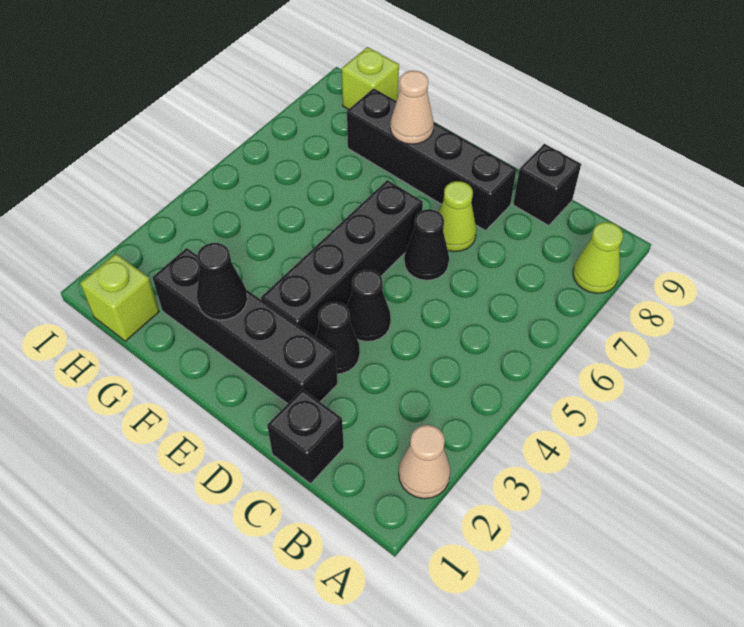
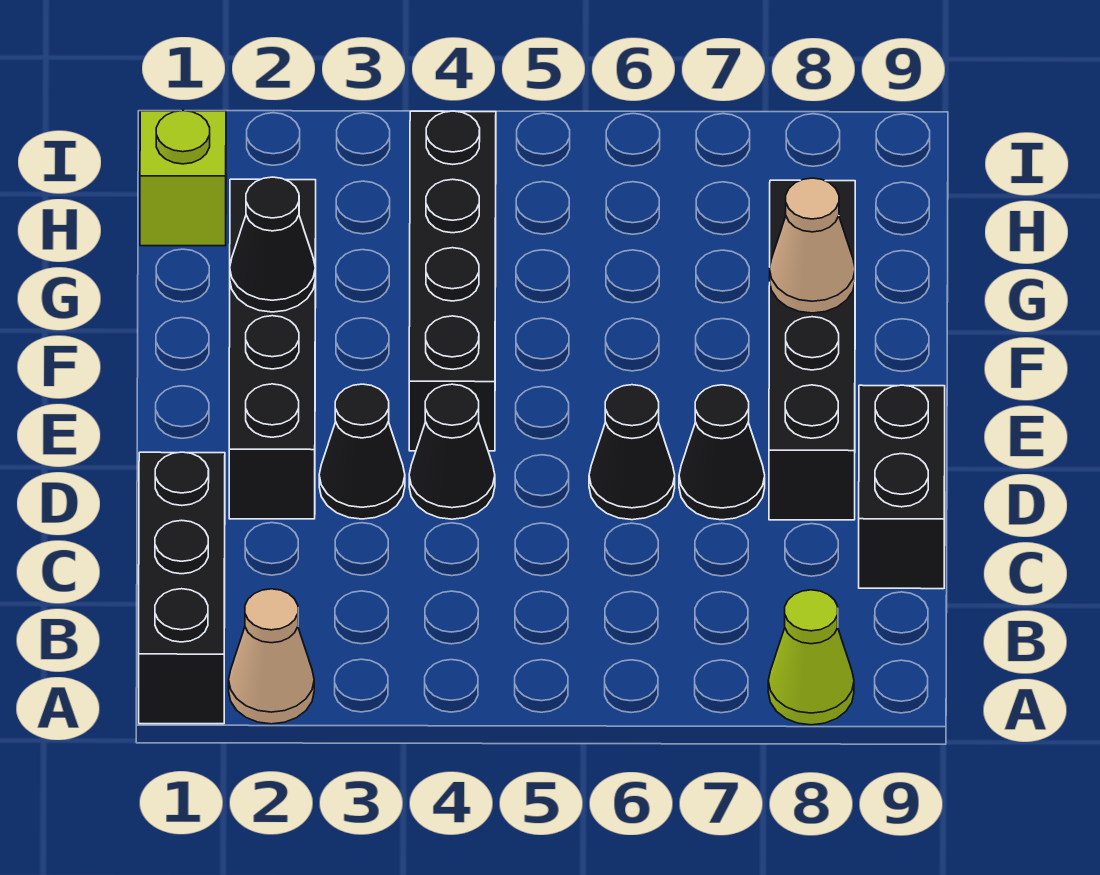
black brick C1 level 1 -> black brick A1:C1 level 1
black brick C9 level 1 -> black brick C9:D9 level 1
lime cone D7 level 1 -> black cone D7 level 1
black brick E3:E6 level 1 -> black brick E4:H4 level 1
lime brick H9 level 1 -> none

